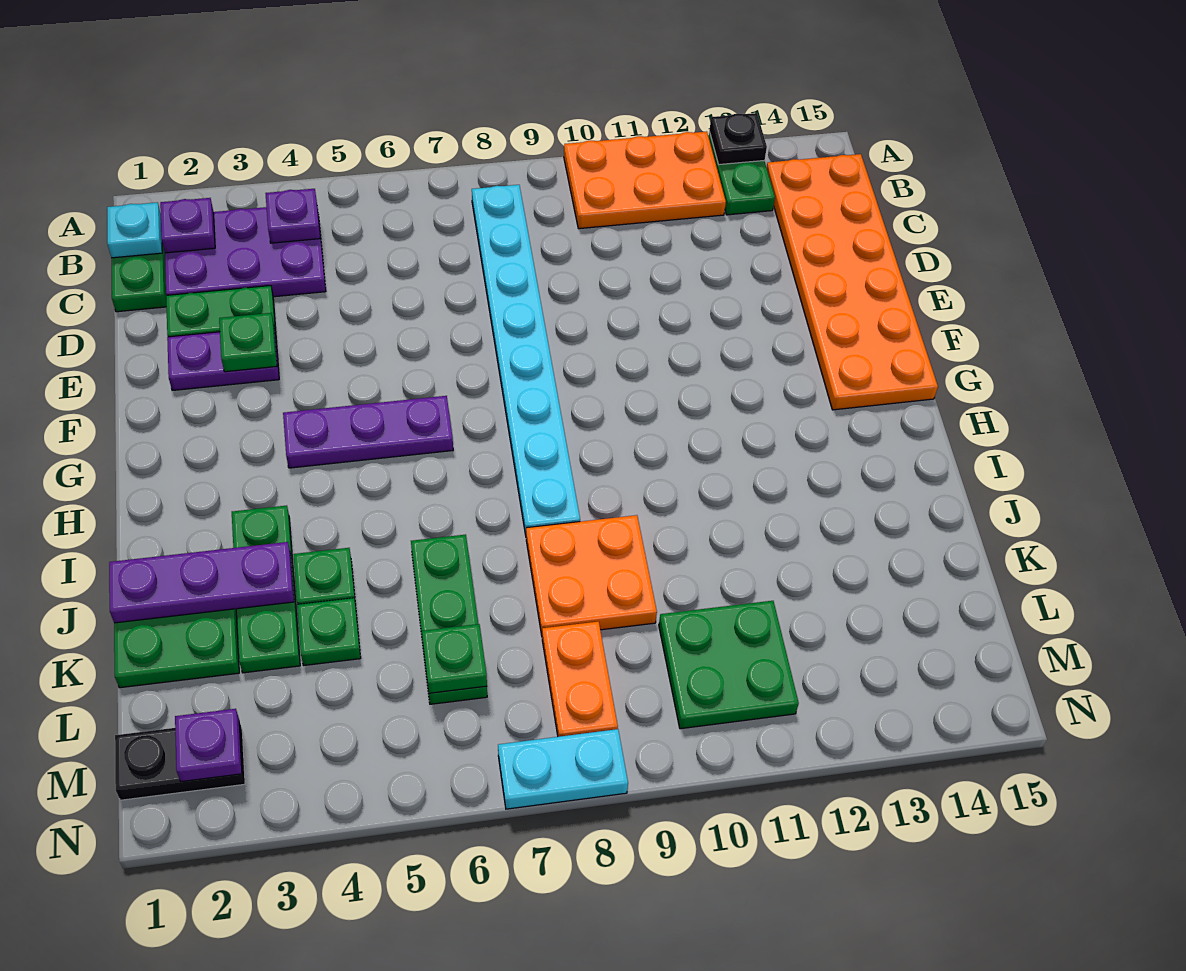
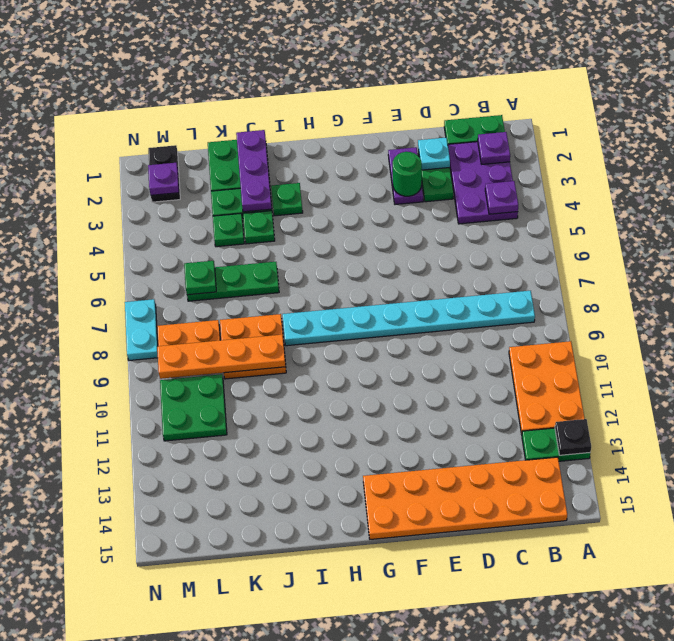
cyan plate B1 level 2 -> cyan plate D2 level 2
green plate E3 level 2 -> green round brick E3 level 2
purple plate G4:G6 level 1 -> none
none -> orange plate J9:M9 level 2

